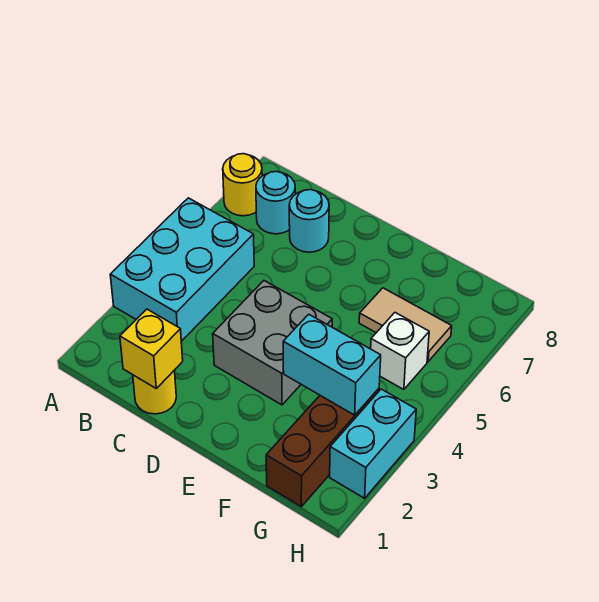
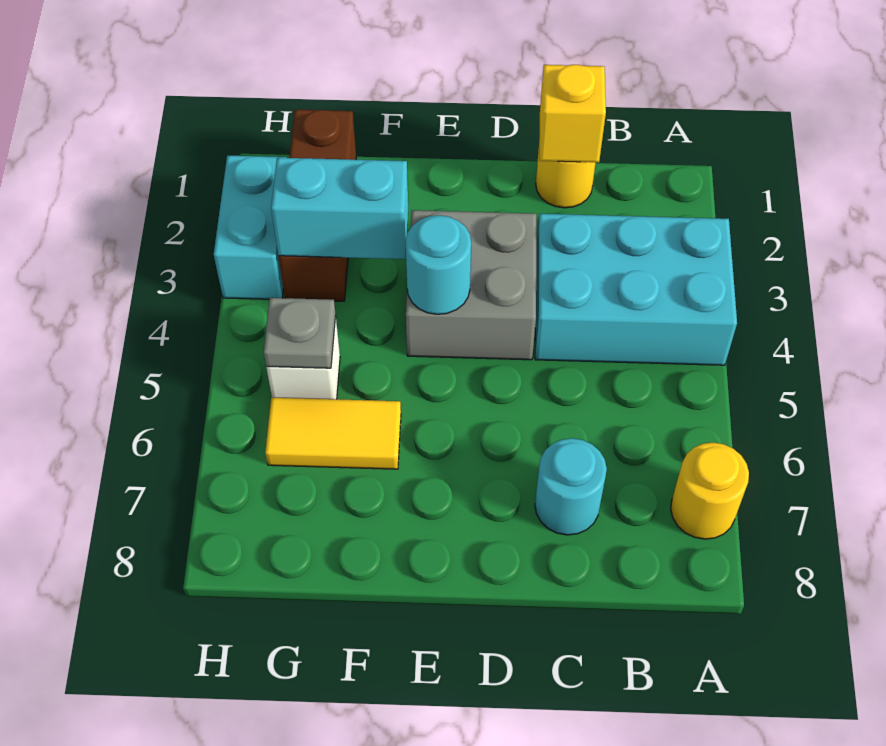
cyan brick A3:B5 level 1 -> cyan brick A3:C4 level 1
cyan round brick B7 level 1 -> cyan round brick E4 level 2
tan tile F6:G6 level 1 -> yellow tile F6:G6 level 1
none -> grey plate G5 level 2

